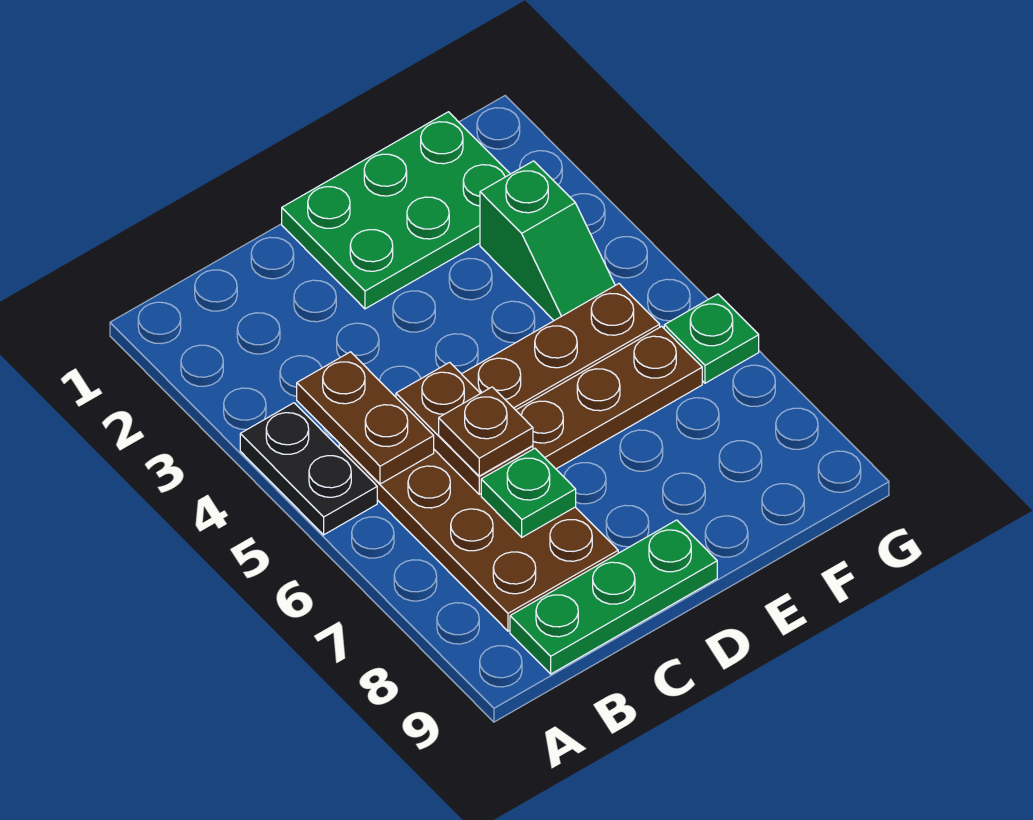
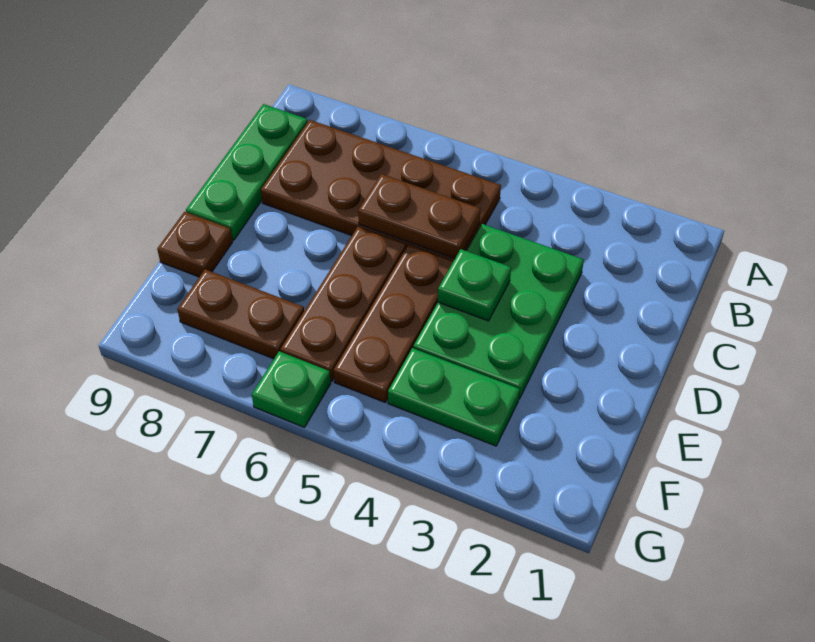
black plate A4:A5 level 1 -> none
brown plate B4:B5 level 2 -> brown plate F7:F8 level 1
brown plate C6 level 3 -> brown plate E9 level 1
green plate C7 level 2 -> green plate D4 level 2
green plate D1:F2 level 1 -> green plate C3:E4 level 1
green slope F3:F4 level 1 top 3 -> green plate F3:F4 level 1

